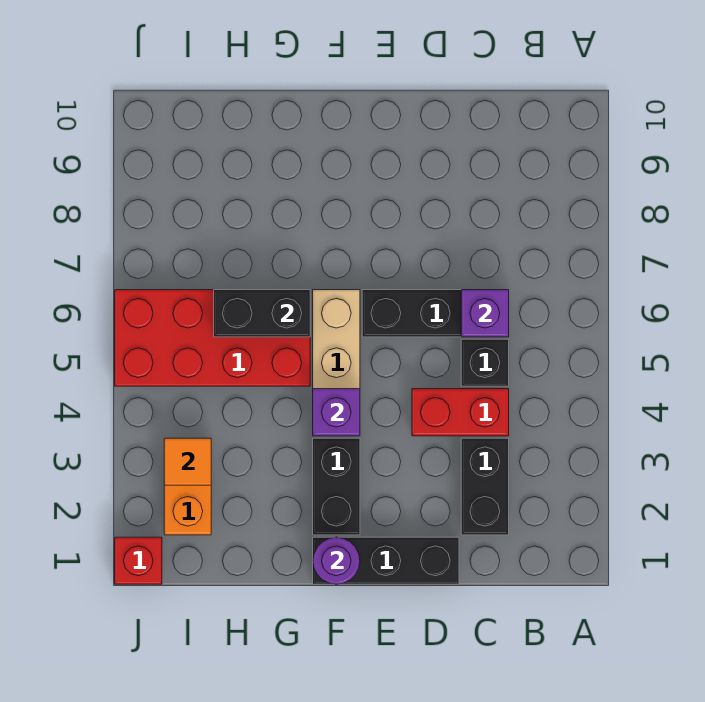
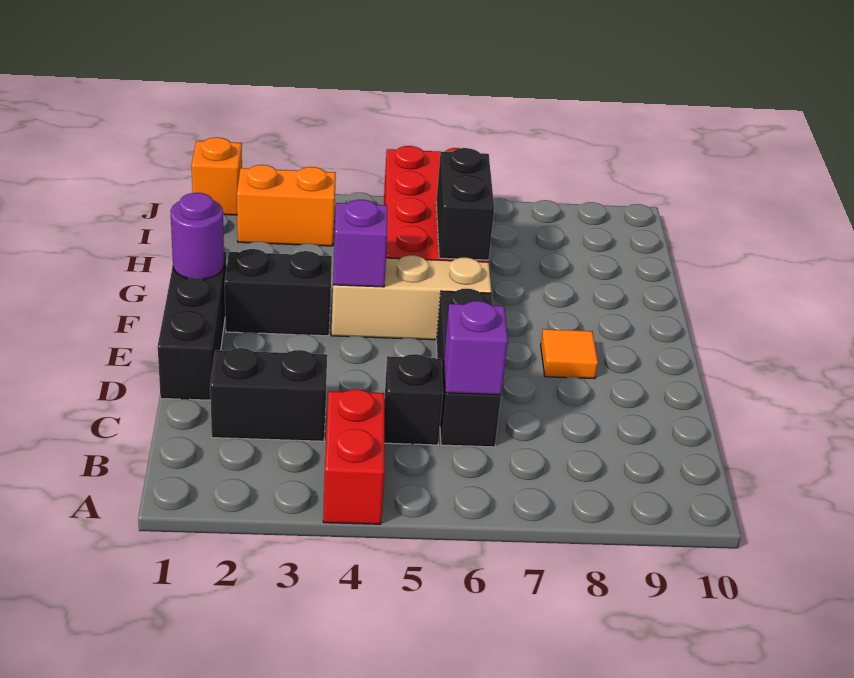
red brick C4:D4 level 1 -> red brick A4:B4 level 1
orange tile I3 level 2 -> orange tile E8 level 1
red brick J1 level 1 -> orange brick J1 level 1

